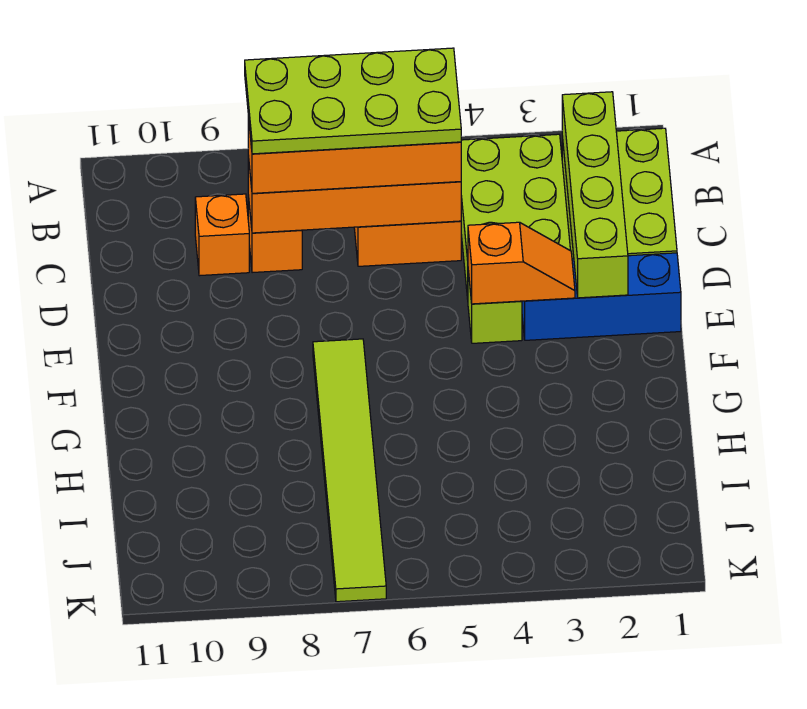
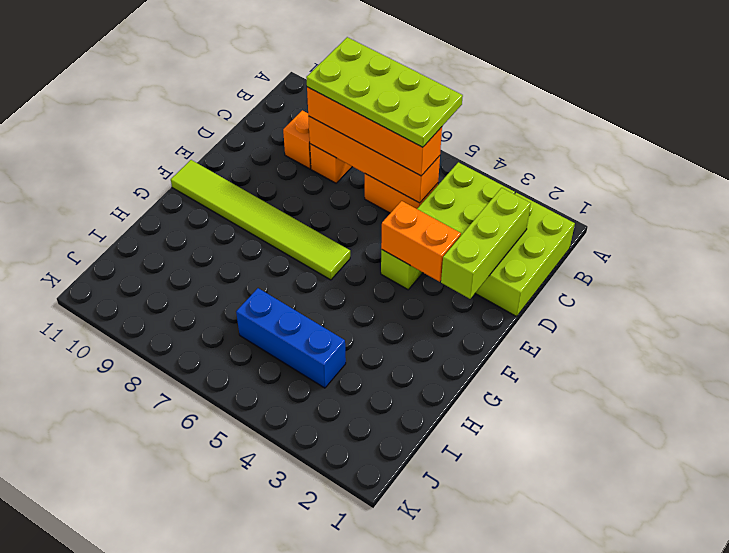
lime brick B2:E2 level 2 -> lime brick C2:E2 level 2
blue brick E1:E3 level 1 -> blue brick I4:I6 level 1
orange slope E3:E4 level 2 top 4 -> orange brick E3:E4 level 2
lime tile F7:K7 level 1 -> lime tile F6:F11 level 1

